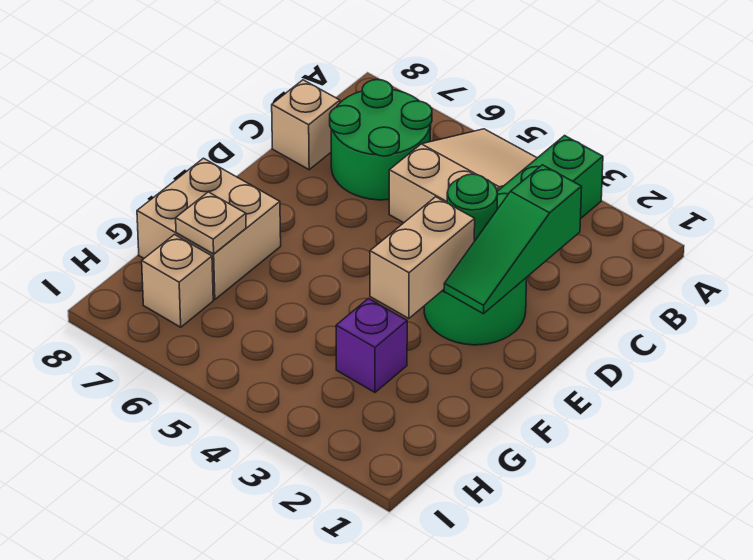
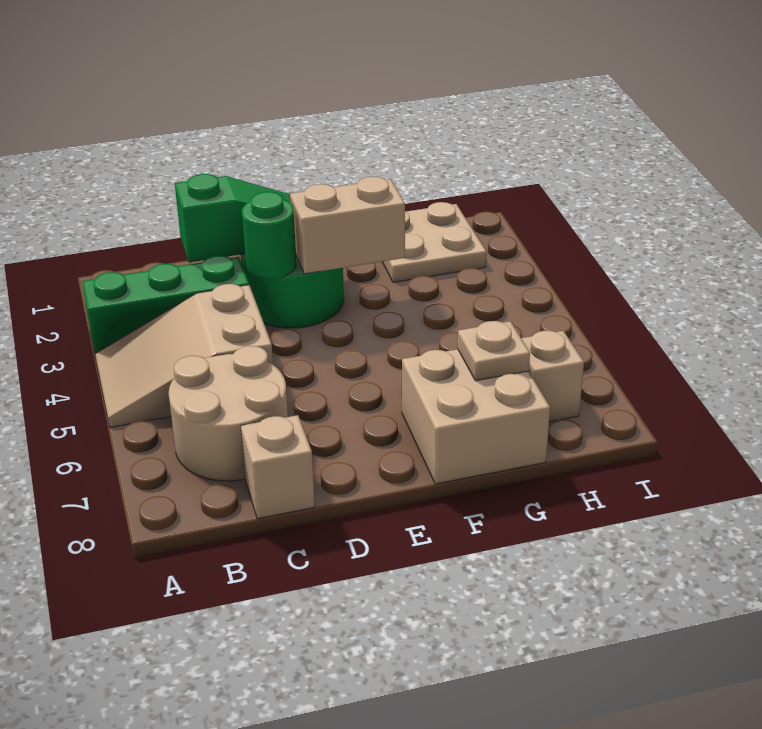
green round brick B6:C7 level 1 -> tan round brick B6:C7 level 1
none -> tan plate G1:H2 level 1
purple brick G3 level 1 -> none

